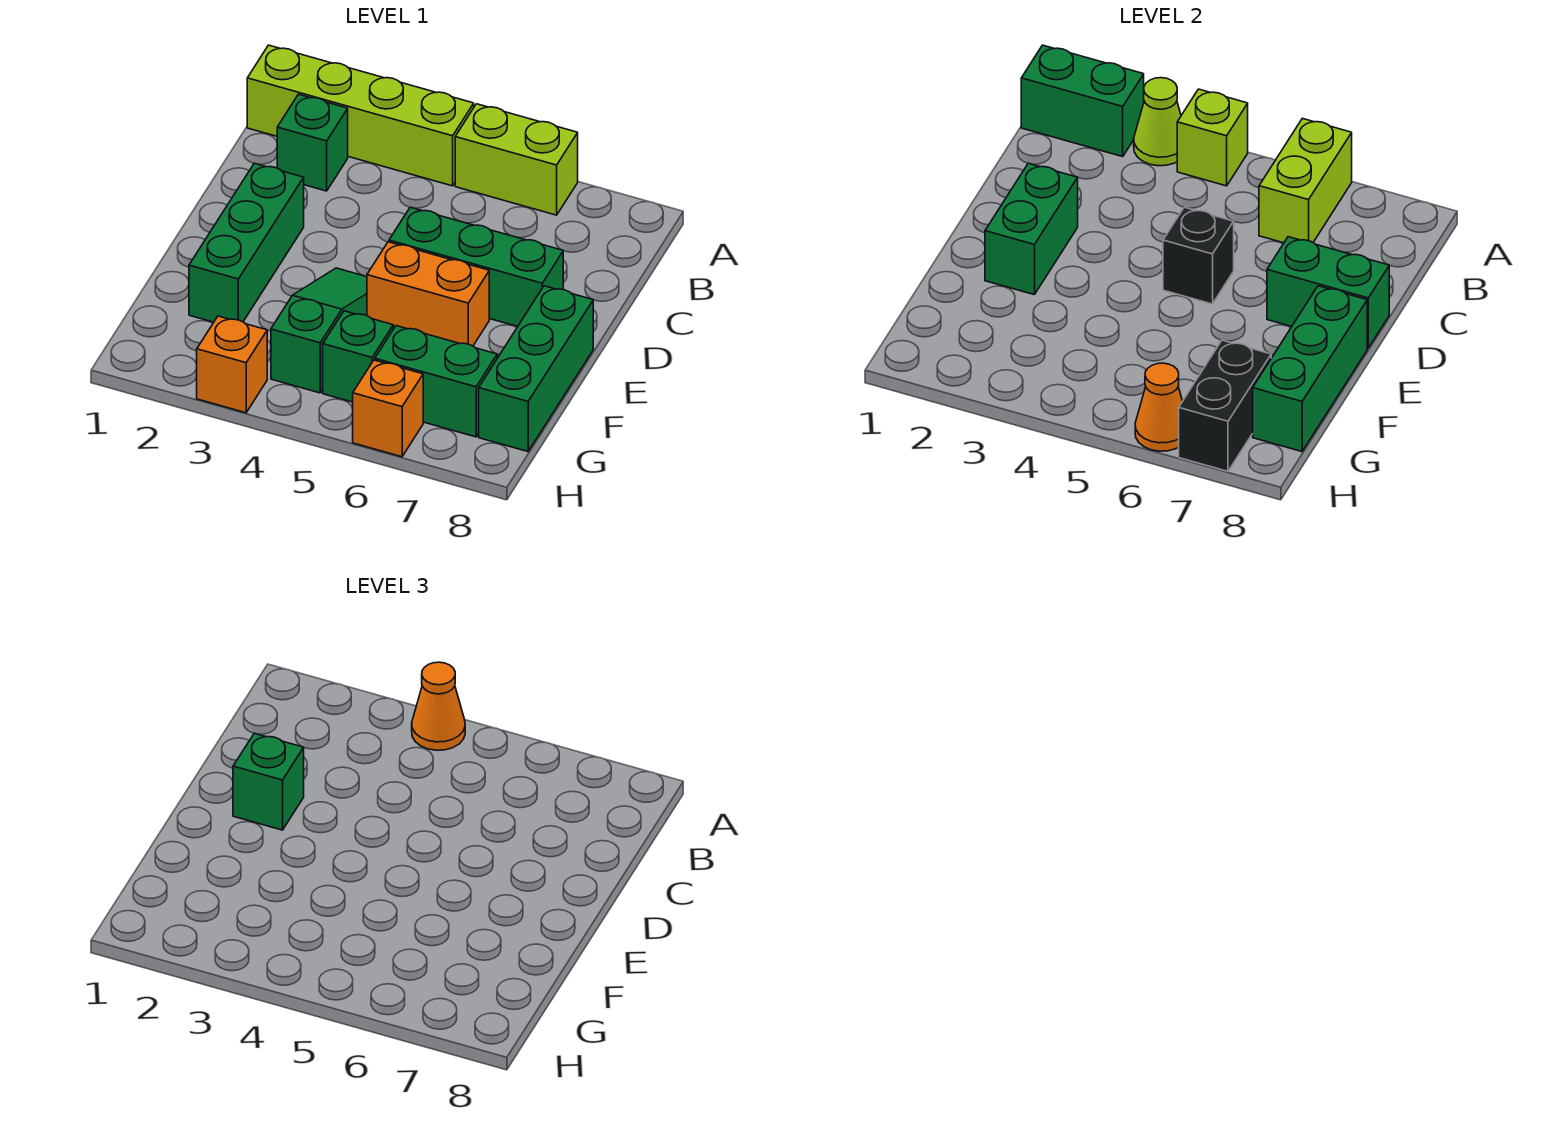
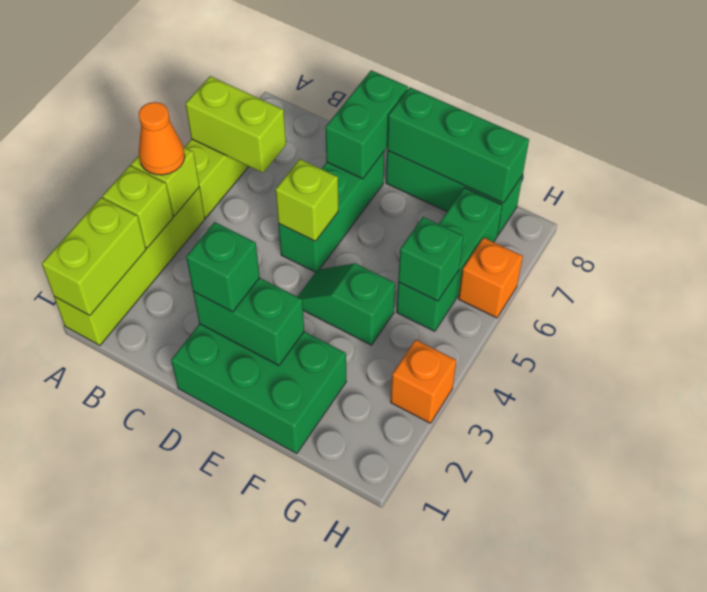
green brick A1:A2 level 2 -> lime brick A1:A2 level 2
lime cone A3 level 2 -> lime brick A3 level 2
green brick B2 level 1 -> green brick G5 level 2
green brick D2:F2 level 1 -> green brick D1:F2 level 1
black brick D5 level 2 -> lime brick D5 level 2
green slope E4:G4 level 1 top G -> green slope E4:F4 level 1 top F
orange brick E5:E6 level 1 -> none
black brick G7:H7 level 2 -> none
orange cone H6 level 2 -> none

